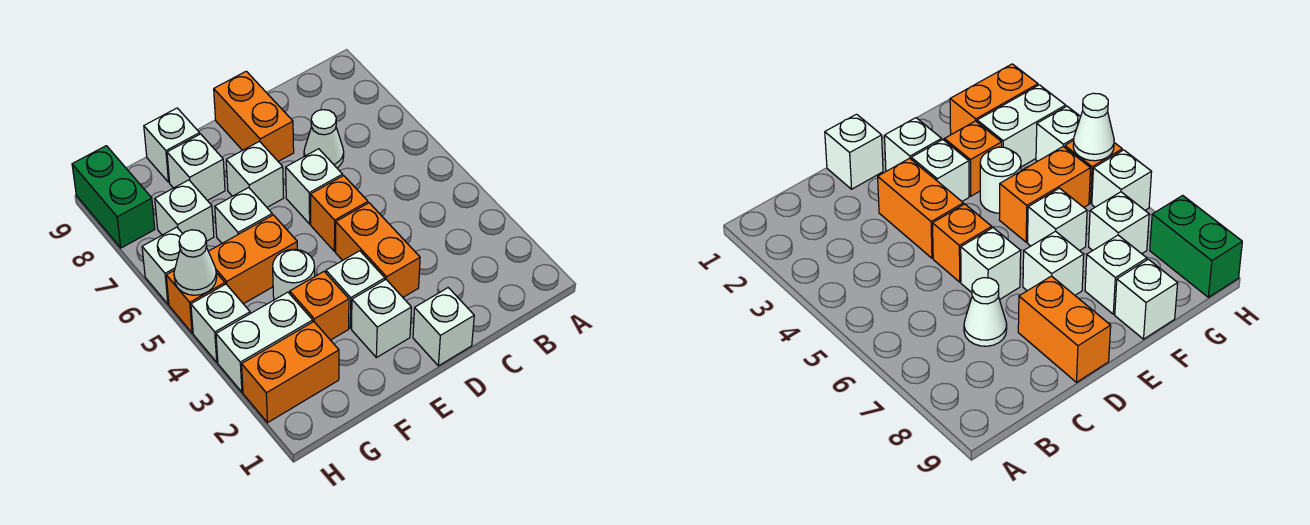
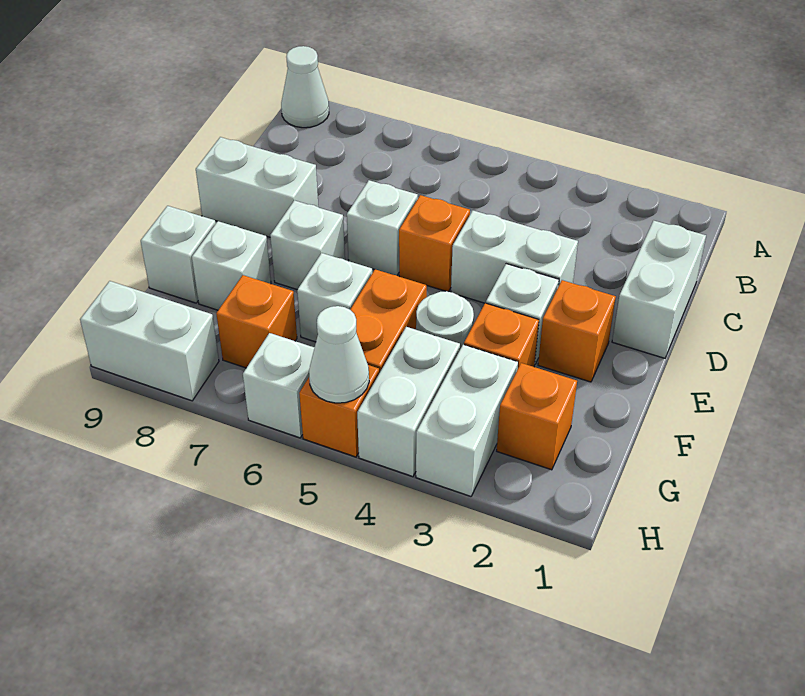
white cone C7 level 1 -> white cone A9 level 1
white brick D1 level 1 -> white brick C1:D1 level 1
orange brick D3:D4 level 1 -> white brick D3:D4 level 1
orange brick D8:D9 level 1 -> white brick D8:D9 level 1
white brick E2 level 1 -> orange brick E2 level 1
orange brick G2:H2 level 1 -> orange brick G2 level 1
white brick G7 level 1 -> orange brick G7 level 1
white brick H4 level 1 -> white brick G4:H4 level 1
green brick H8:H9 level 1 -> white brick H8:H9 level 1

